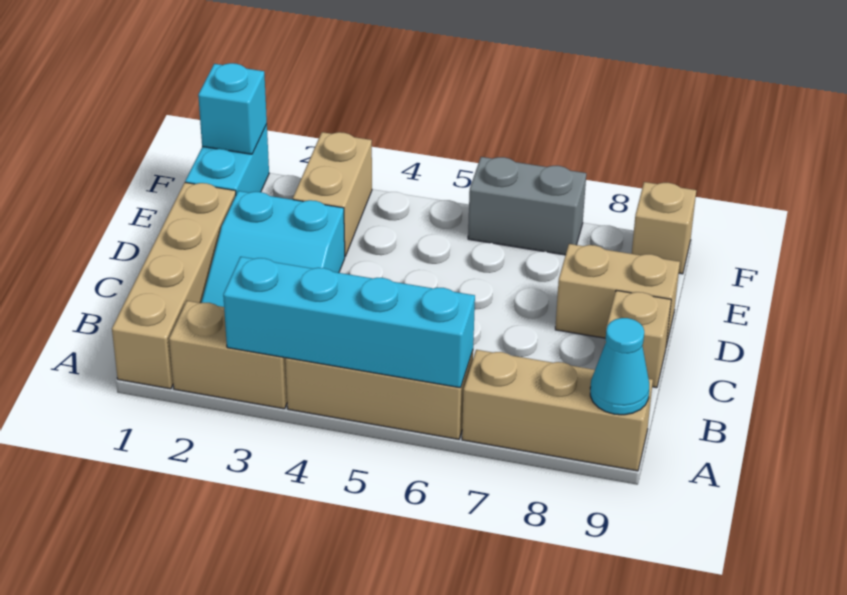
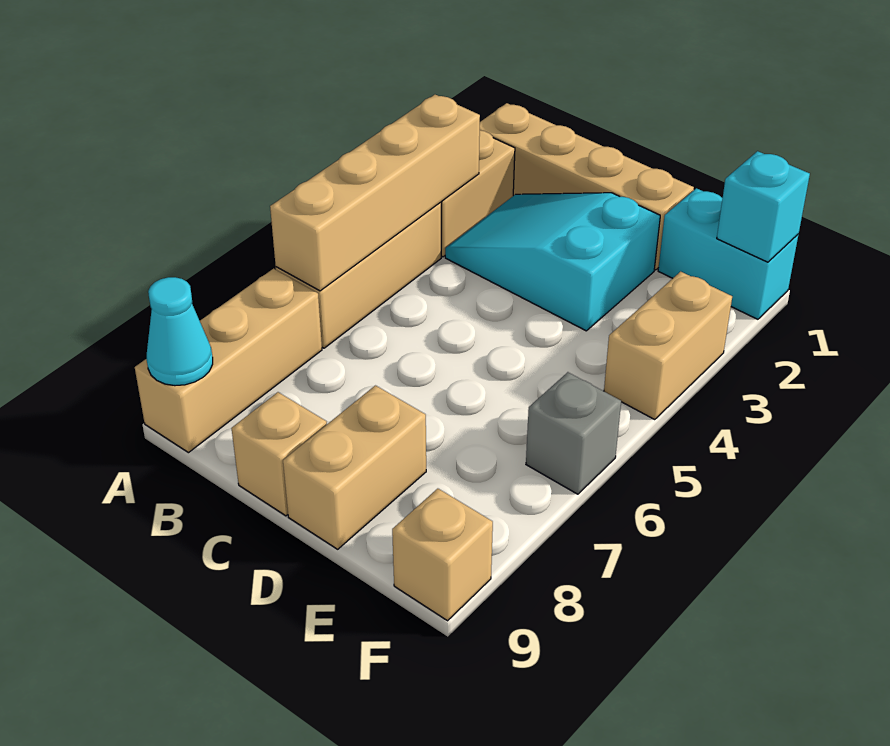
cyan brick A3:A6 level 2 -> tan brick A3:A6 level 2
tan brick E3:F3 level 1 -> tan brick F3:F4 level 1
grey brick F6:F7 level 1 -> grey brick F6 level 1

